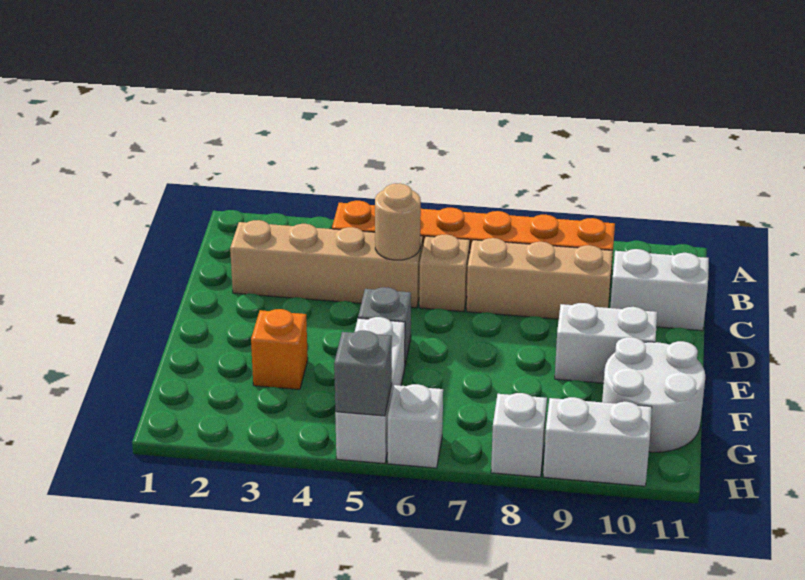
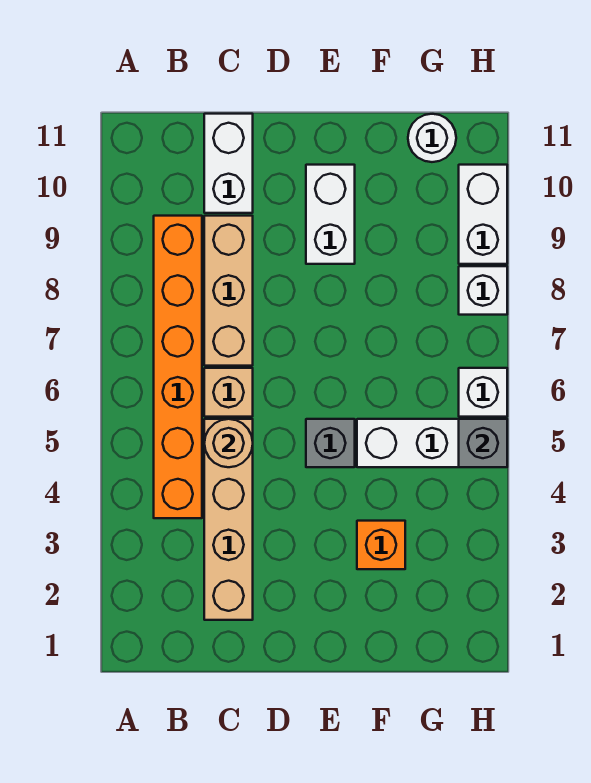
white round brick F10:G11 level 1 -> white round brick G11 level 1

